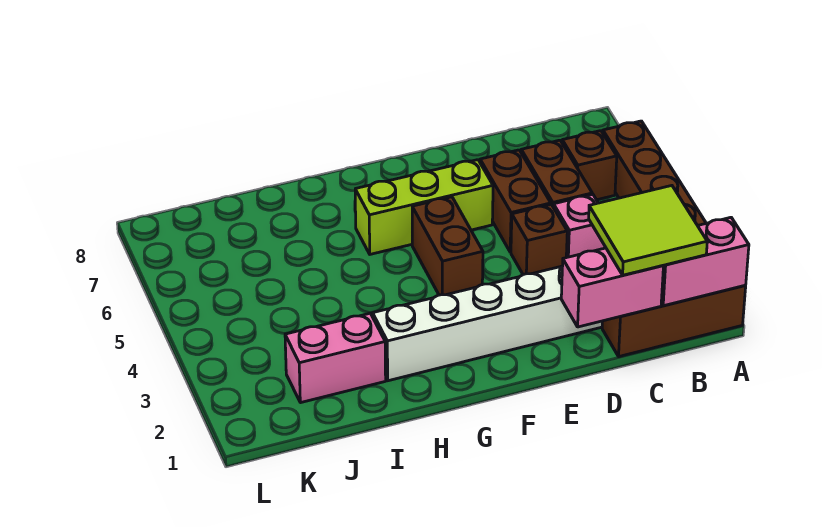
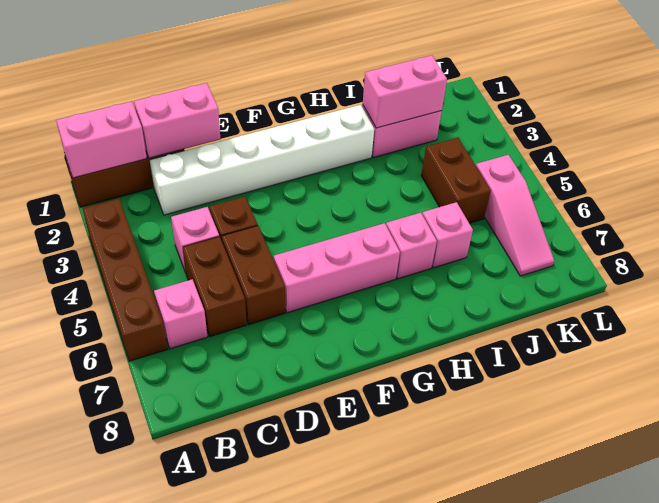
lime tile B1:C2 level 3 -> none
brown brick B6 level 1 -> pink brick B6 level 1
lime brick E6:G6 level 1 -> pink brick E6:G6 level 1
brown brick F4:F5 level 1 -> brown brick J4:J5 level 1
none -> pink brick H6 level 1
none -> pink brick I2:J2 level 2
none -> pink brick I6 level 1
none -> pink slope K5:K7 level 1 top 5

